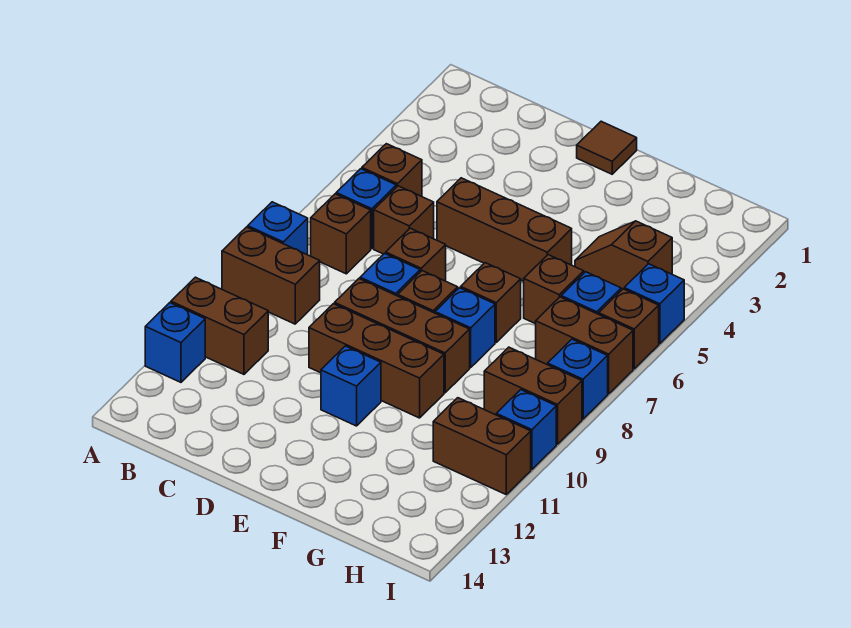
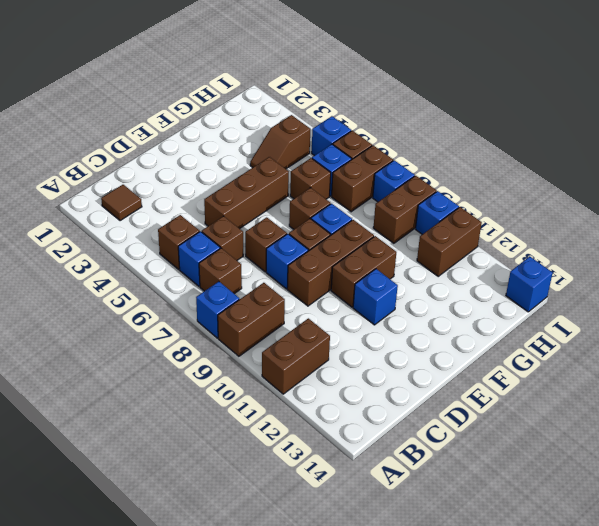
blue brick A12 level 1 -> blue brick I14 level 1
brown brick D10:F10 level 1 -> brown brick E10:F10 level 1
brown tile E1 level 1 -> brown tile B2 level 1

